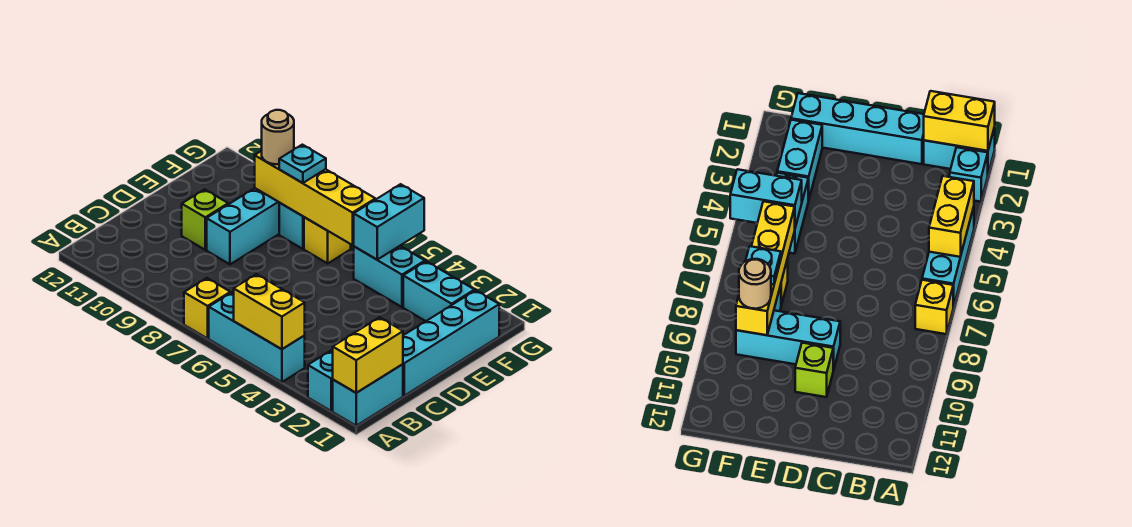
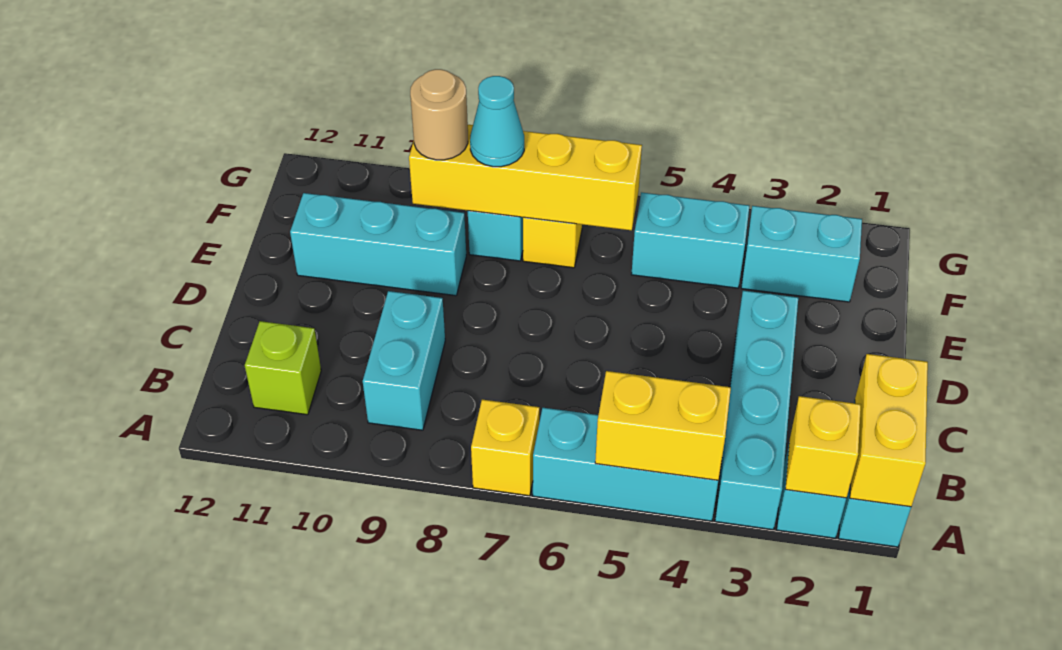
none -> yellow brick A2 level 2
cyan brick C1:F1 level 1 -> cyan brick A3:D3 level 1
cyan brick D9:F9 level 1 -> cyan brick E9:E11 level 1
lime brick D10 level 1 -> lime brick B11 level 1
cyan brick F5:G5 level 2 -> cyan brick B9:C9 level 1
cyan plate F8 level 3 -> cyan cone F8 level 3

